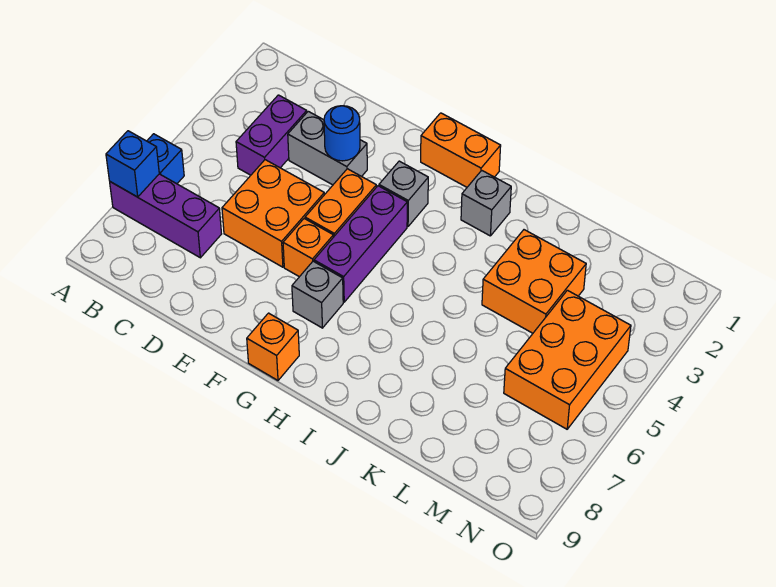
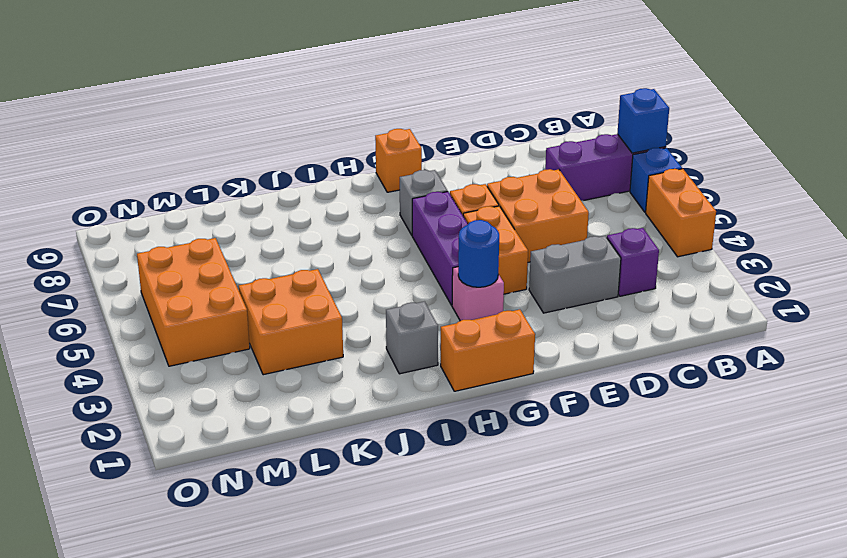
none -> orange brick A4:A5 level 1
purple brick C3:C4 level 1 -> purple brick C3 level 1
blue round brick E3 level 2 -> blue round brick G3 level 2
grey brick G3 level 1 -> pink brick G3 level 1

